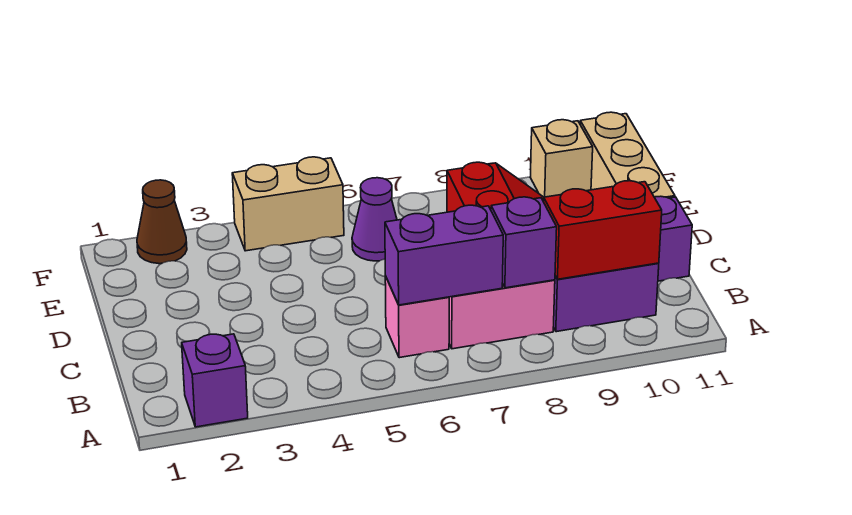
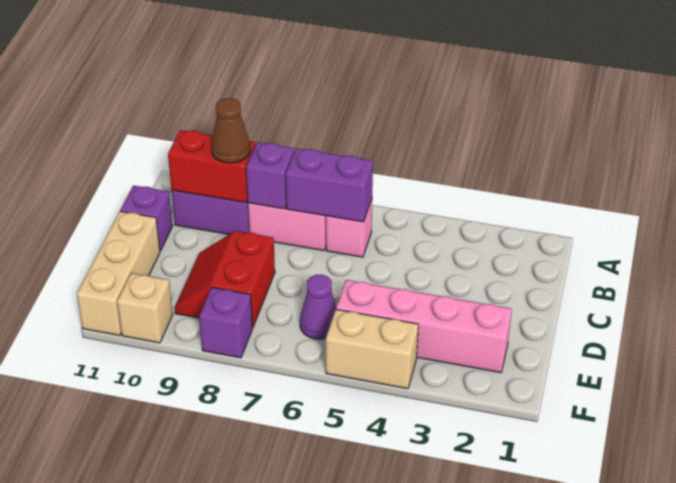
purple brick A2 level 1 -> purple brick F8 level 1
none -> pink brick E2:E5 level 1
brown cone F2 level 1 -> brown cone B9 level 3

